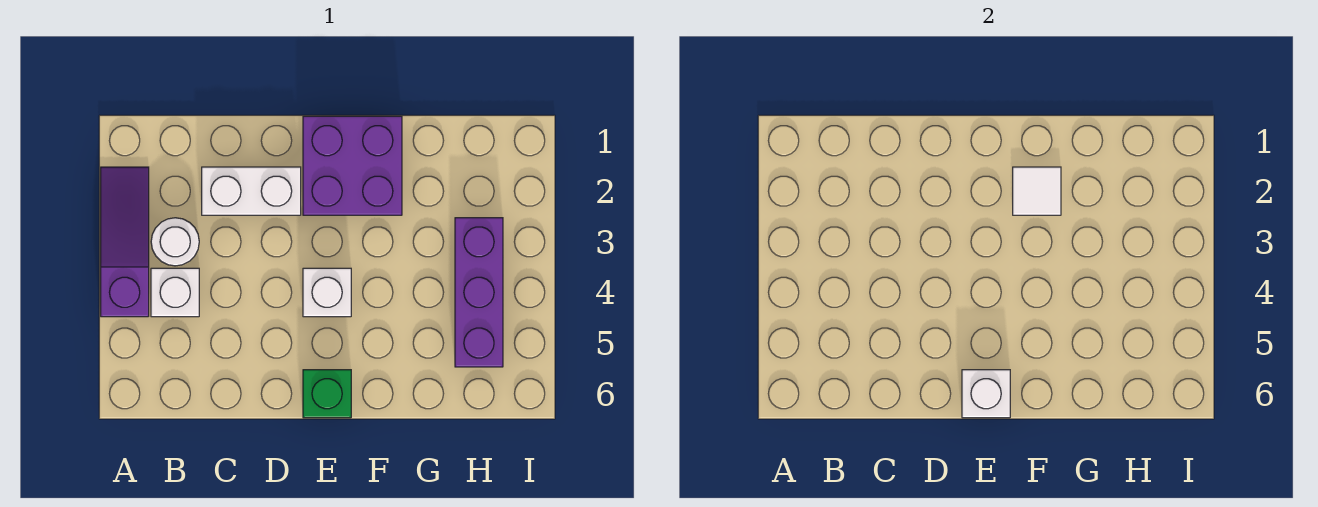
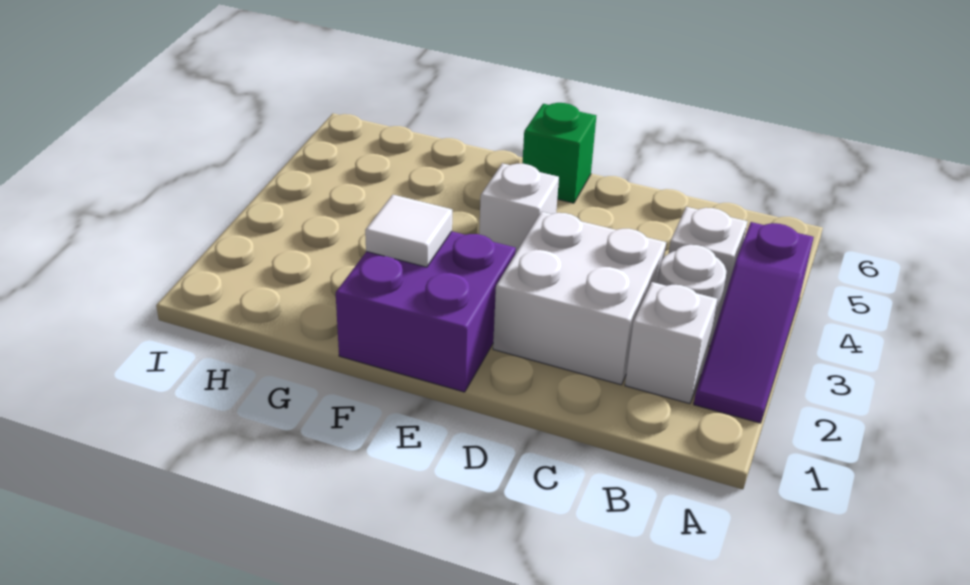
white brick C2:D2 level 1 -> white brick C2:D3 level 1
white brick E6 level 2 -> white brick B2 level 1
purple brick H3:H5 level 1 -> none

